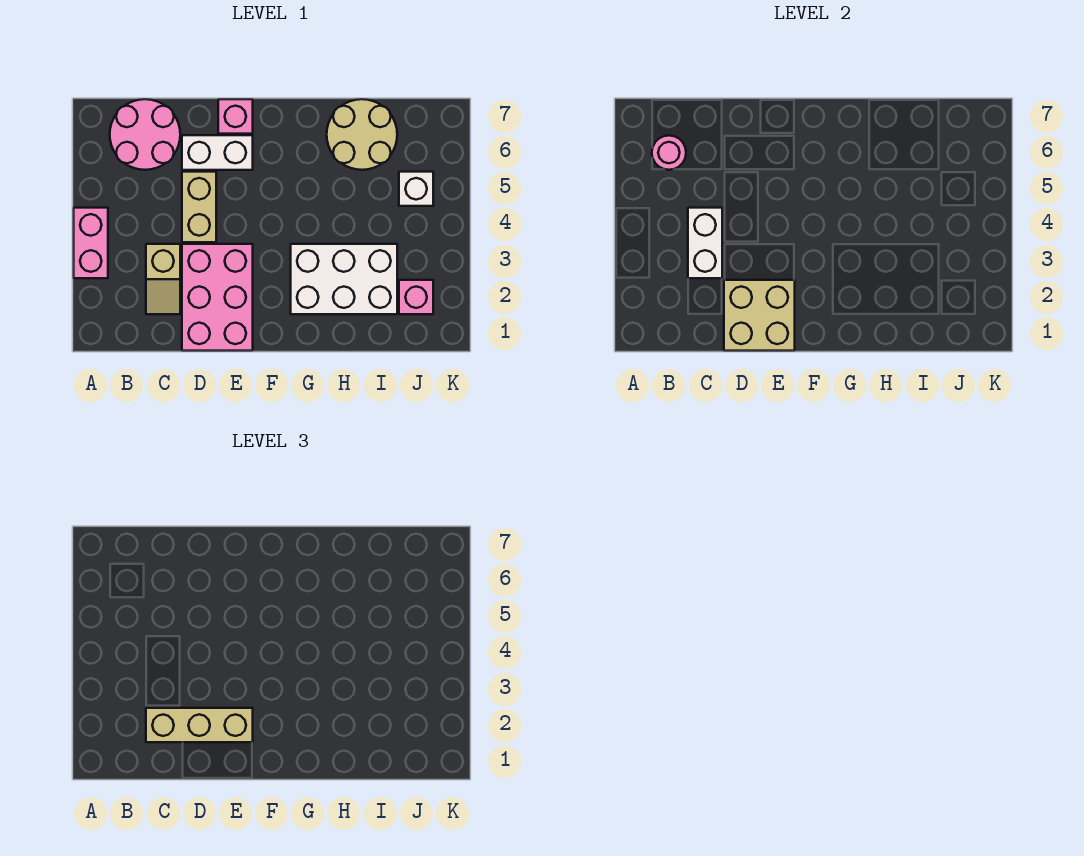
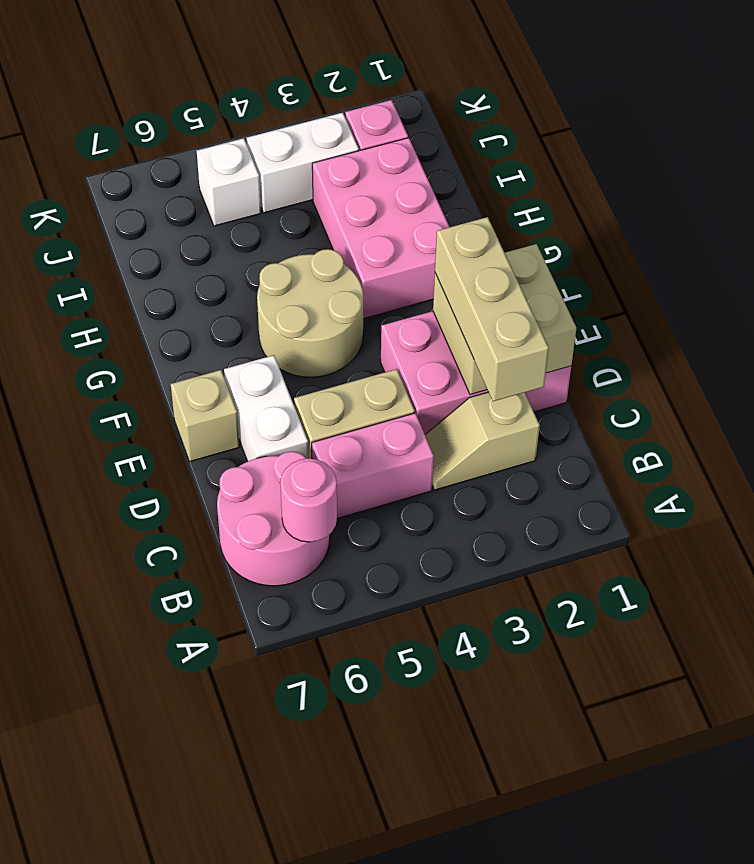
pink brick A3:A4 level 1 -> pink brick C4:C5 level 1
tan slope C2:C3 level 1 top 3 -> tan slope C2:C3 level 1 top 2
white brick C3:C4 level 2 -> white brick J3:J4 level 1
pink brick E7 level 1 -> tan brick E7 level 1
white brick G2:I3 level 1 -> pink brick G2:I3 level 1
tan round brick H6:I7 level 1 -> tan round brick F4:G5 level 1

